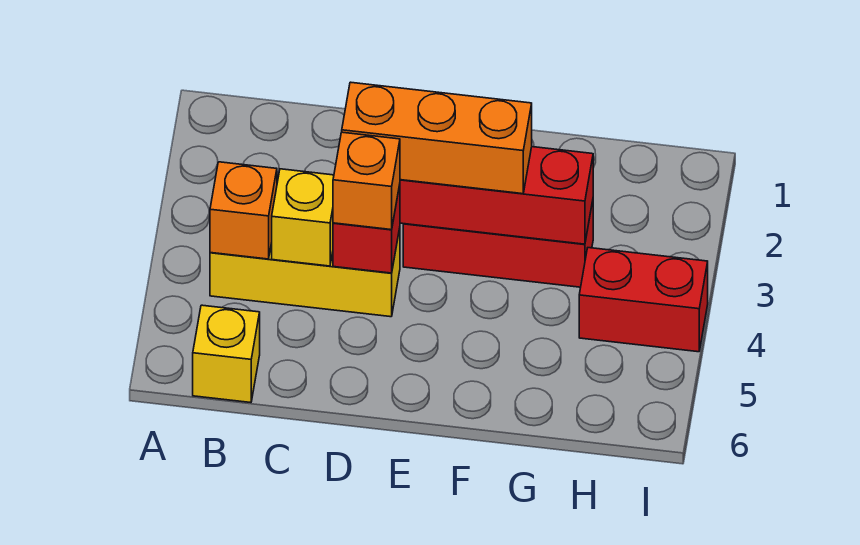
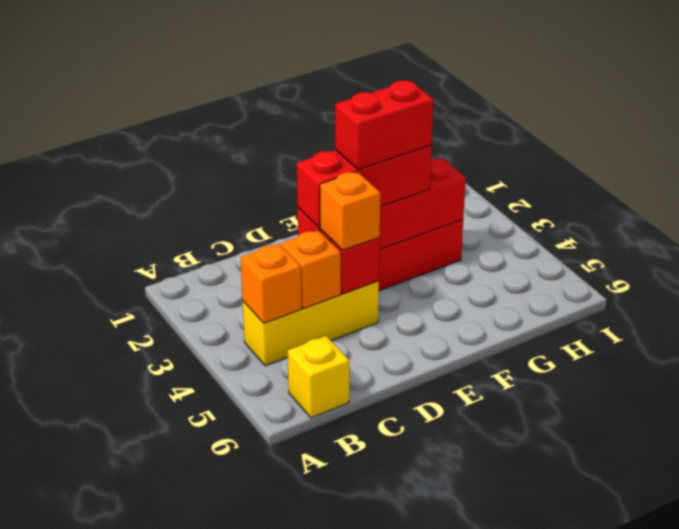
yellow brick C4 level 2 -> orange brick C4 level 2
orange brick D3:F3 level 3 -> red brick D3:F3 level 3
red brick H4:I4 level 1 -> red brick E3:F3 level 4

